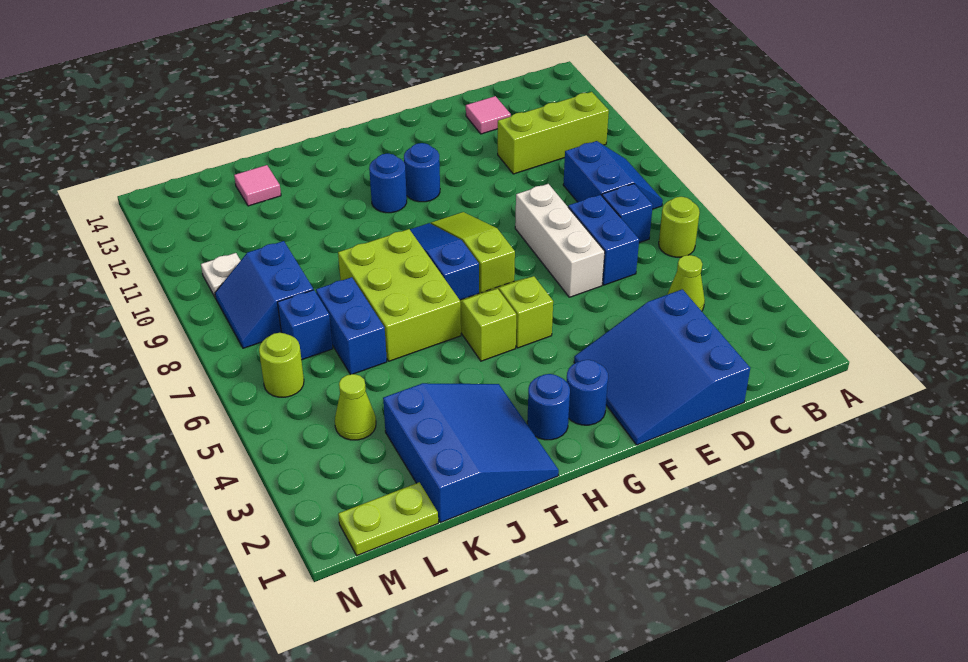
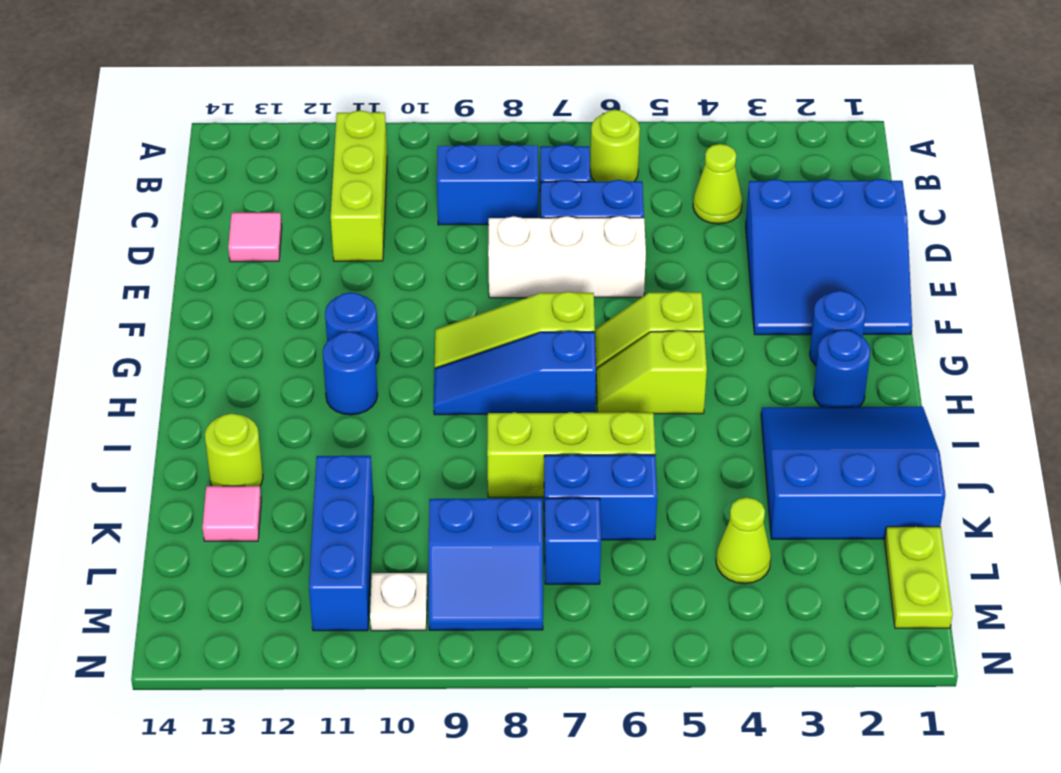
lime brick I6:J8 level 1 -> lime brick J6:J8 level 1
none -> blue brick K11:M11 level 1
lime round brick M6 level 1 -> lime round brick J13 level 1

